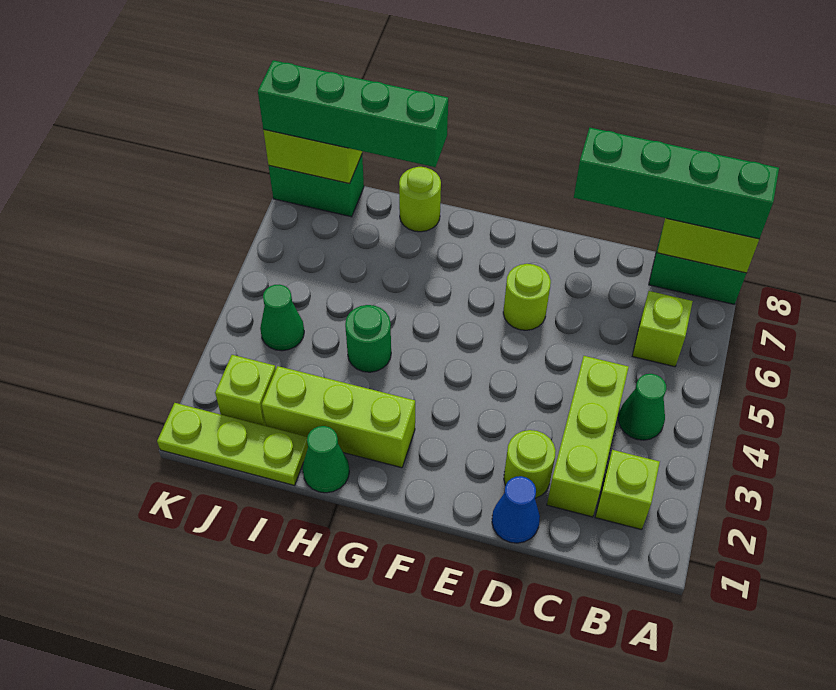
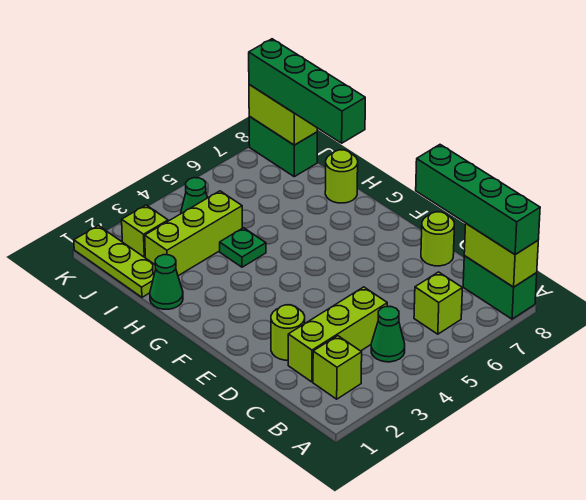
blue cone D1 level 1 -> none
lime round brick E6 level 1 -> lime round brick D8 level 1
lime brick G2:I2 level 1 -> lime brick I2:I4 level 1
green round brick H4 level 1 -> green plate H4 level 1

